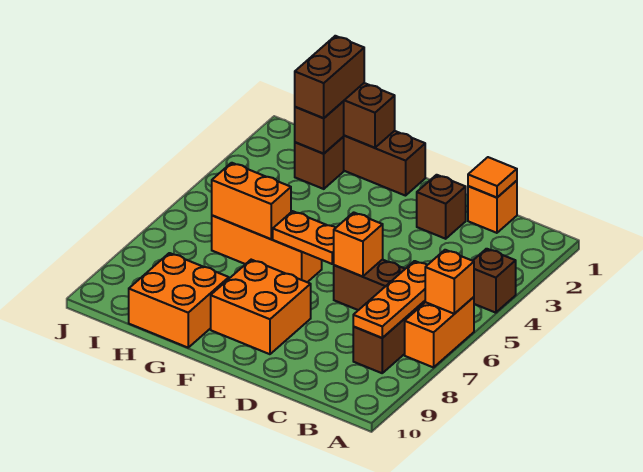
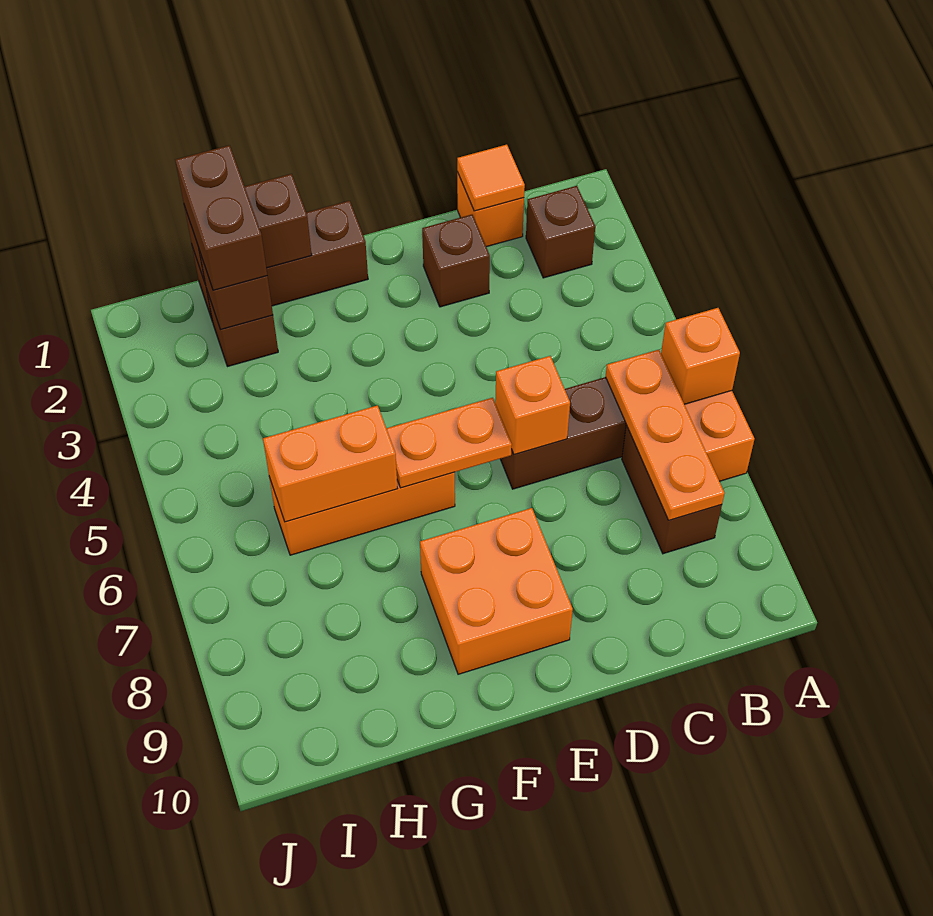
brown brick A4 level 1 -> brown brick B2 level 1
orange brick G9:H10 level 1 -> none

